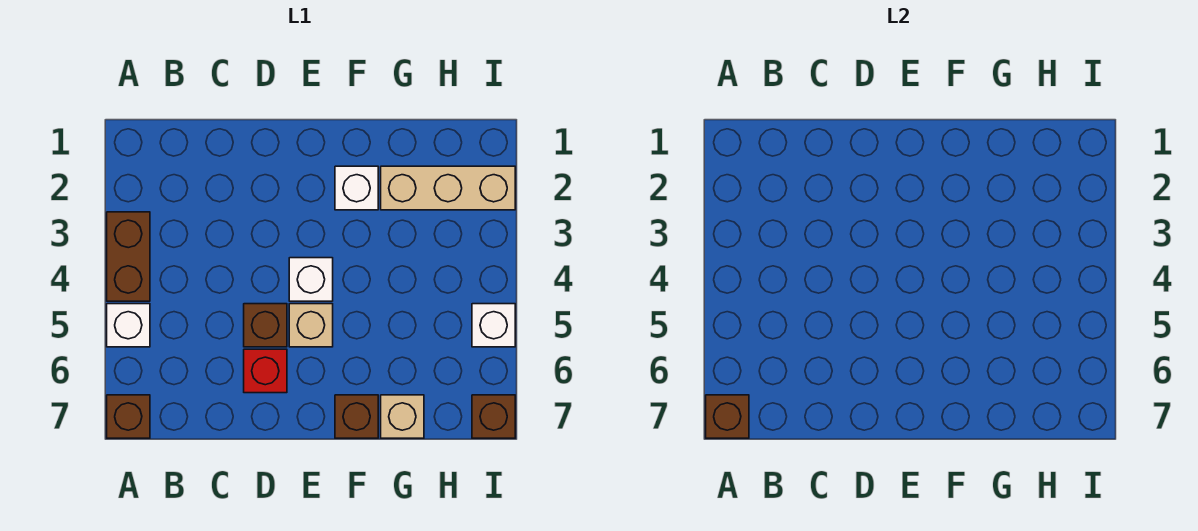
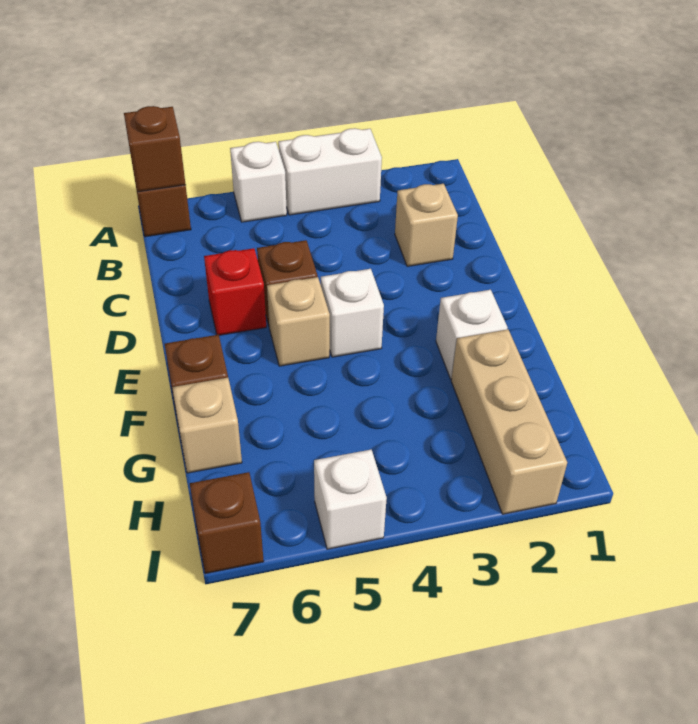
brown brick A3:A4 level 1 -> white brick A3:A4 level 1
none -> tan brick C2 level 1

